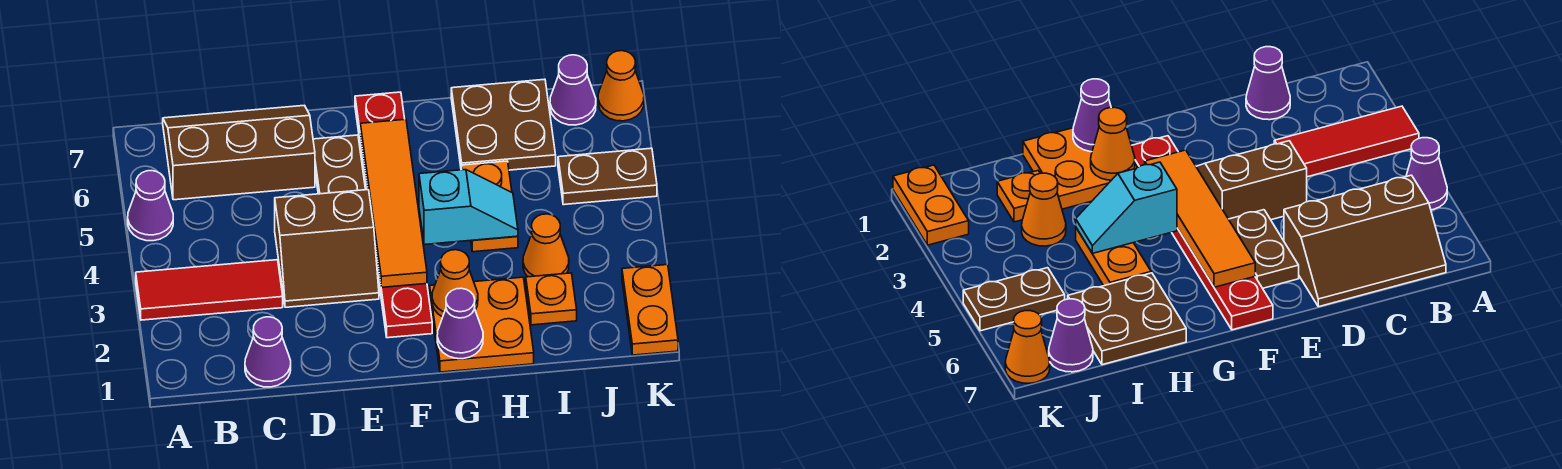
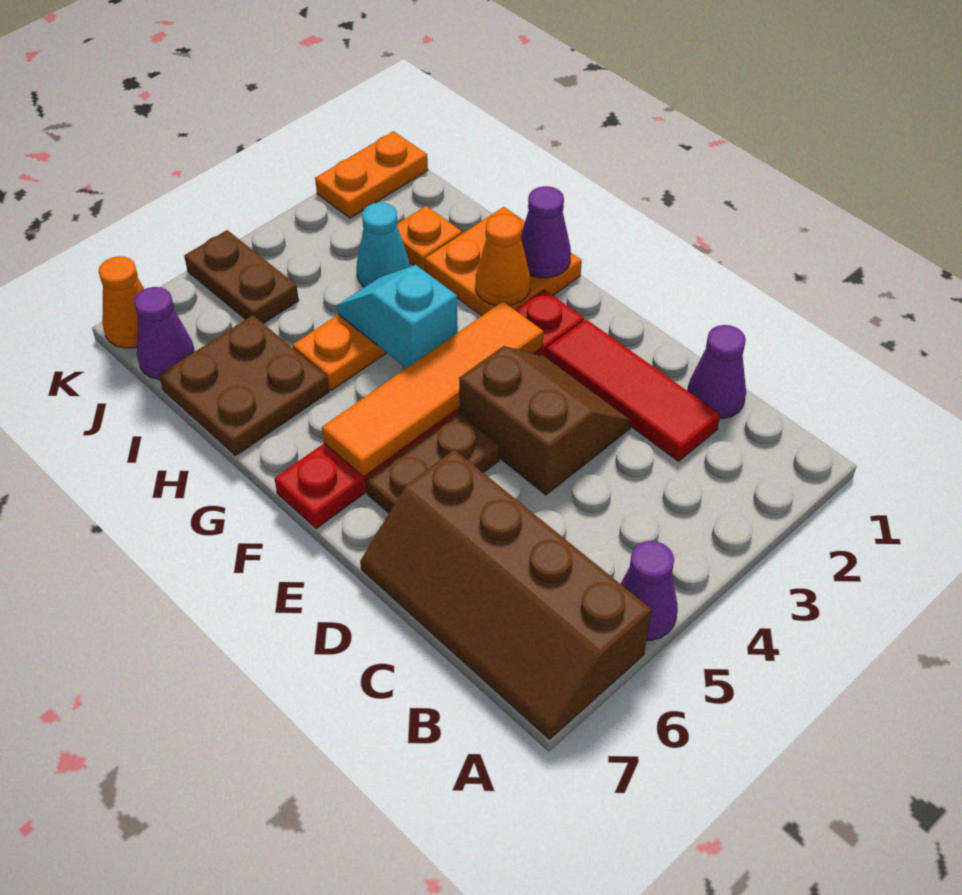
red tile A3:C3 level 1 -> red tile C2:E2 level 1
brown slope B6:D7 level 1 top 6 -> brown slope A6:D7 level 1 top 6
orange cone I3 level 1 -> cyan cone I3 level 1

